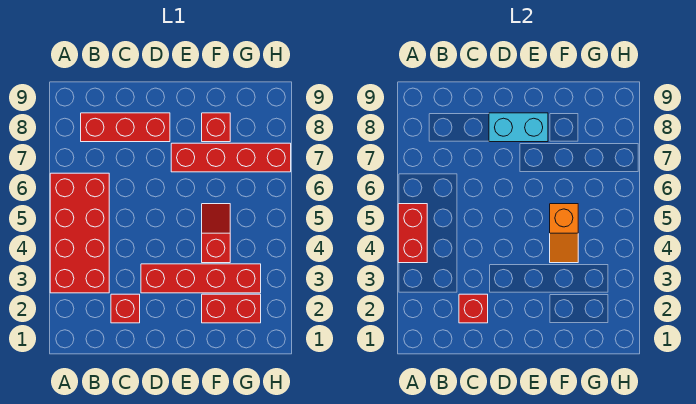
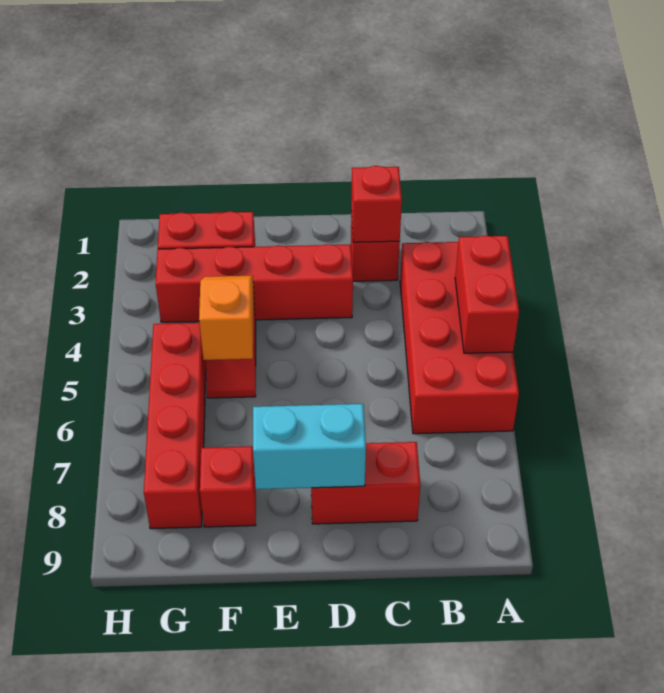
red brick B8:D8 level 1 -> red brick C8:D8 level 1
red brick E7:H7 level 1 -> red brick G5:G8 level 1

